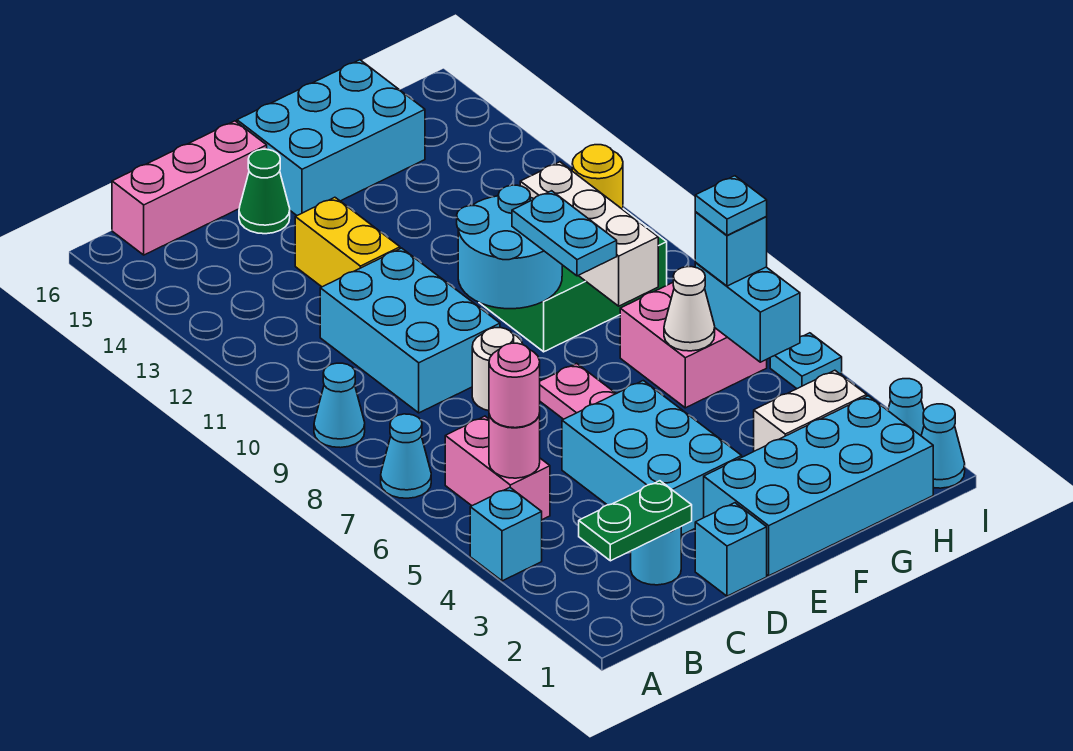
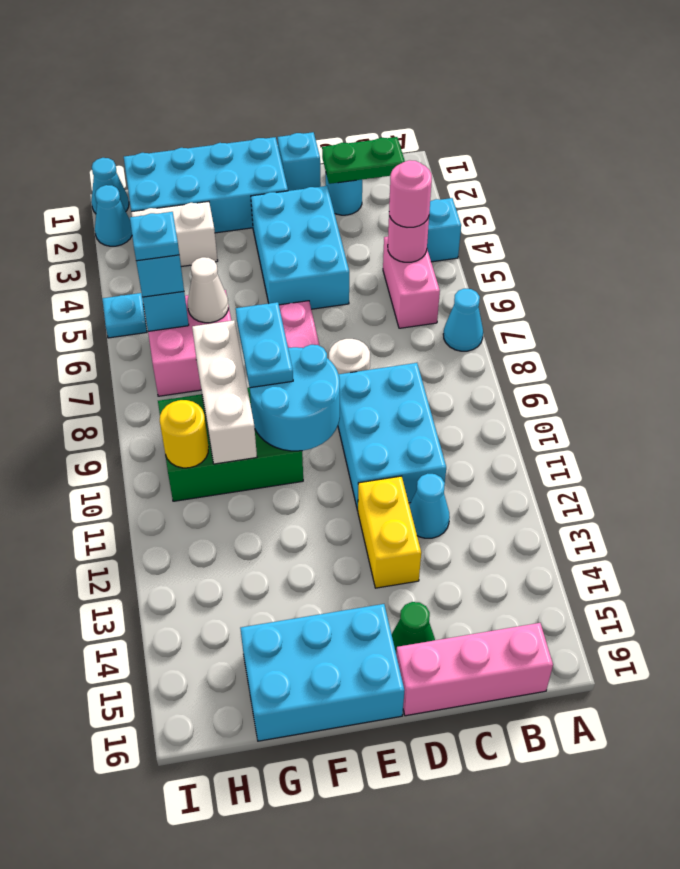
cyan cone A9 level 1 -> cyan cone C12 level 1

